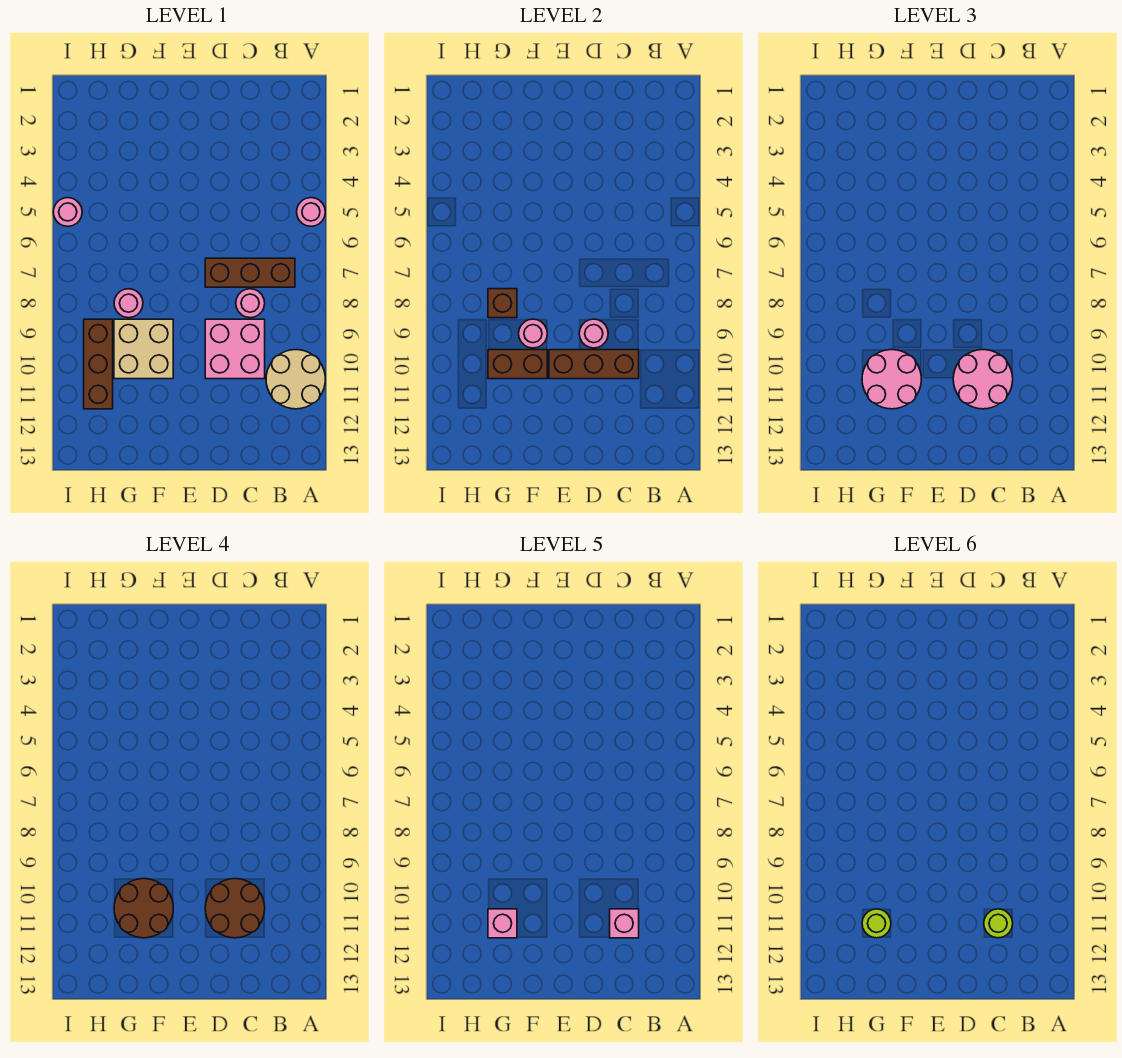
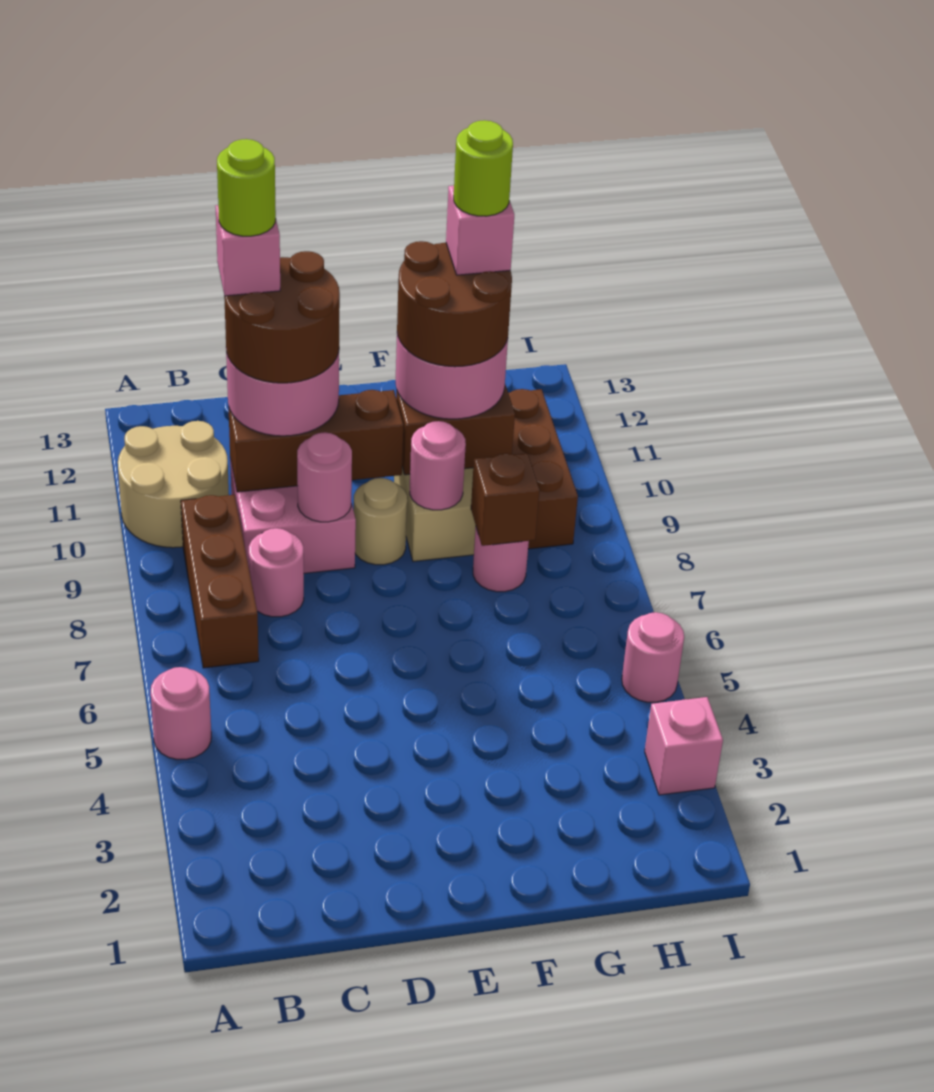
brown brick B7:D7 level 1 -> brown brick B7:B9 level 1
none -> tan round brick E9 level 1
none -> pink brick I3 level 1

